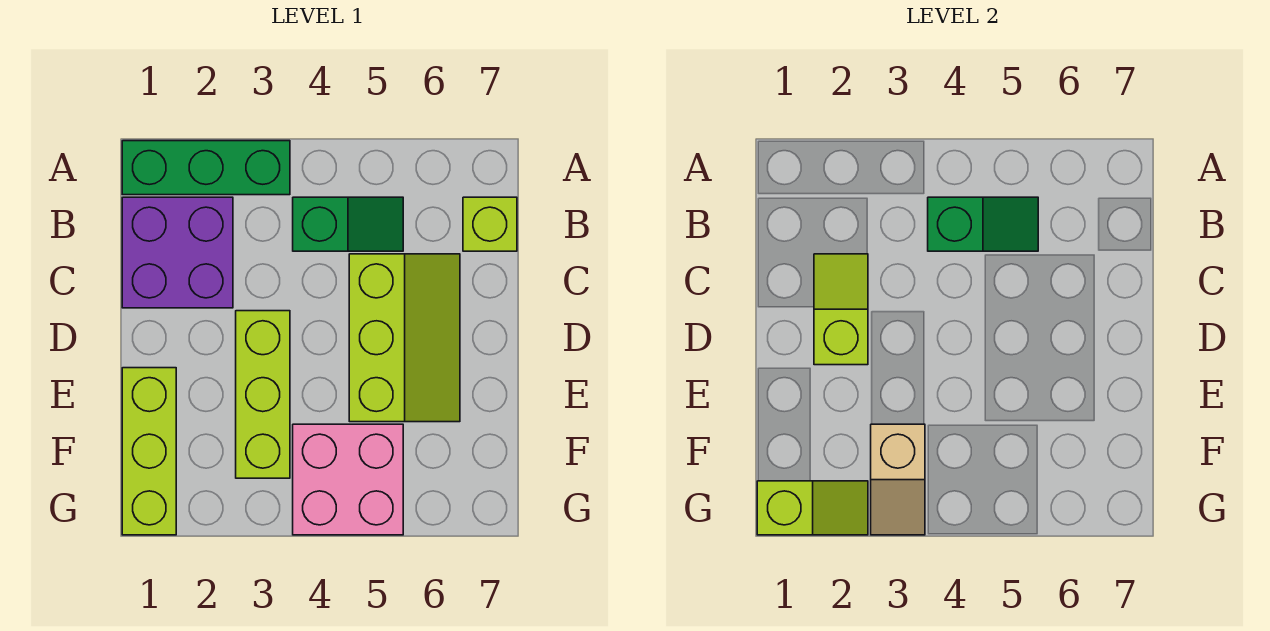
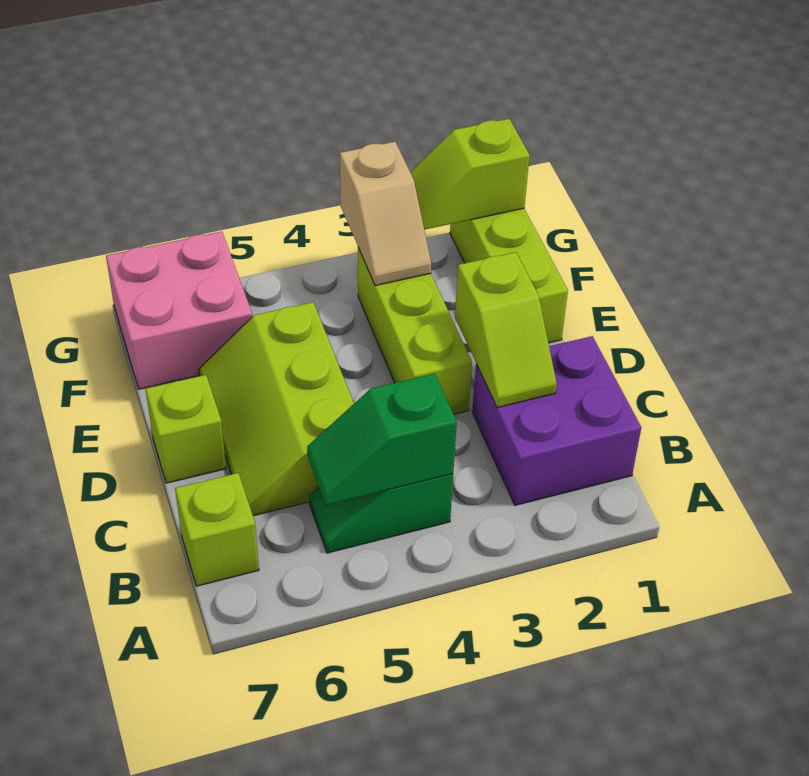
green brick A1:A3 level 1 -> none
none -> lime brick D7 level 1
tan slope F3:G3 level 2 top F -> tan slope F3:G3 level 2 top G
pink brick F4:G5 level 1 -> pink brick F6:G7 level 1

